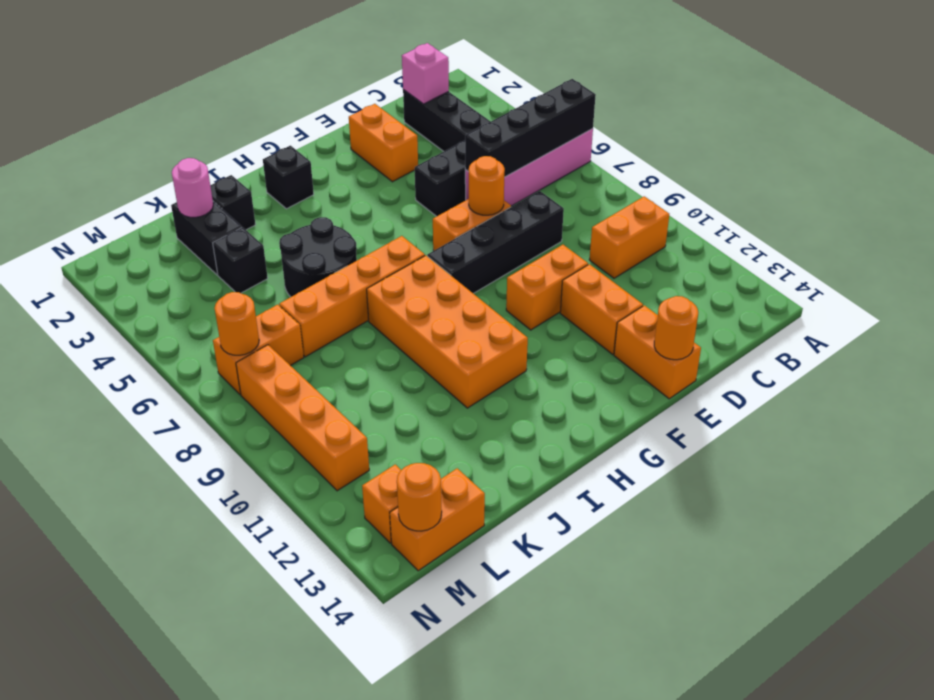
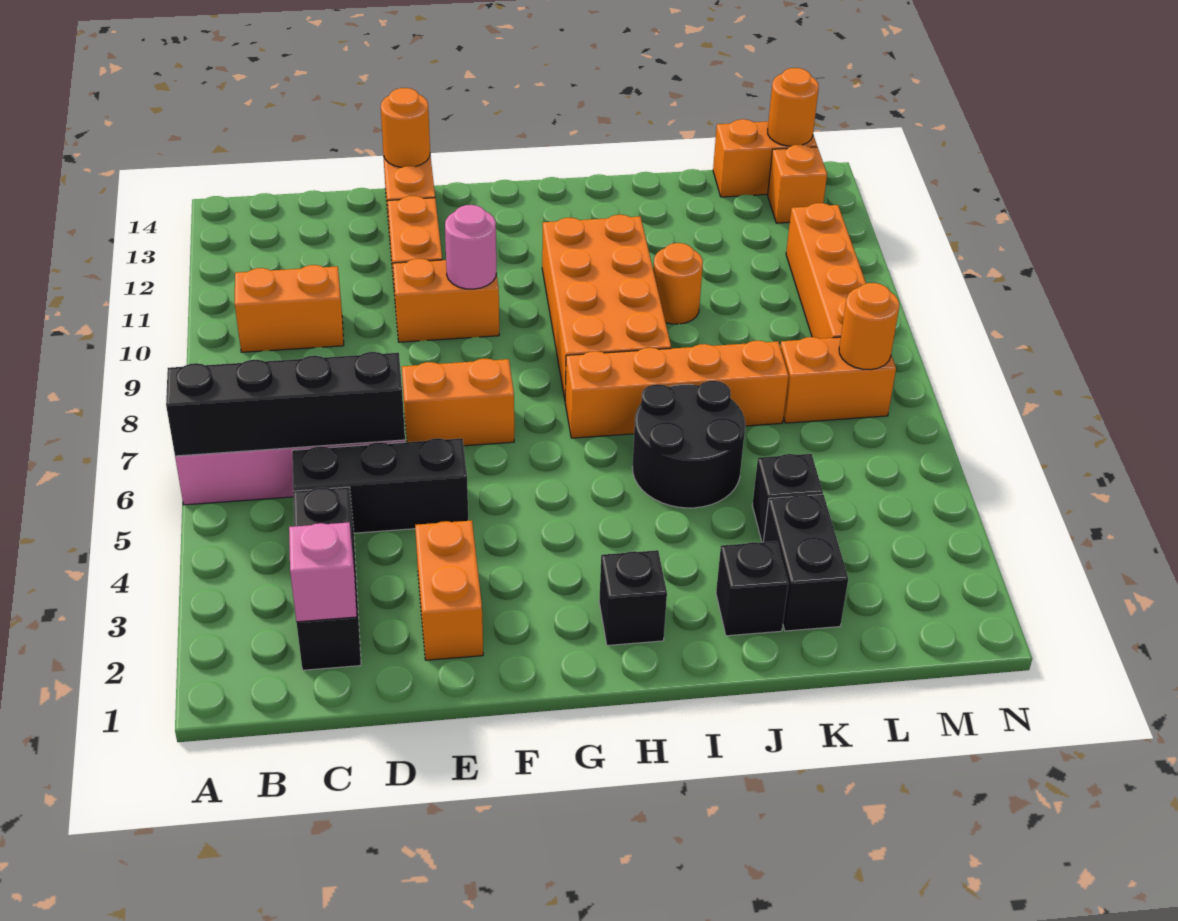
black brick D8:G8 level 1 -> none
orange round brick E7 level 2 -> orange round brick J10 level 1
pink round brick K2 level 2 -> pink round brick F10 level 2

